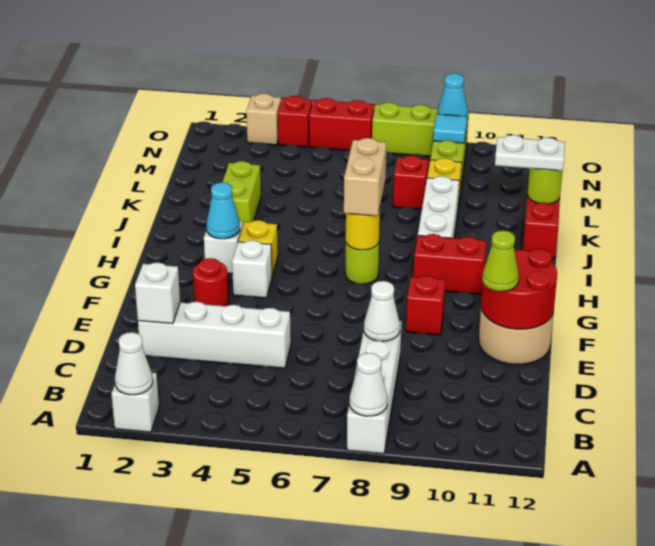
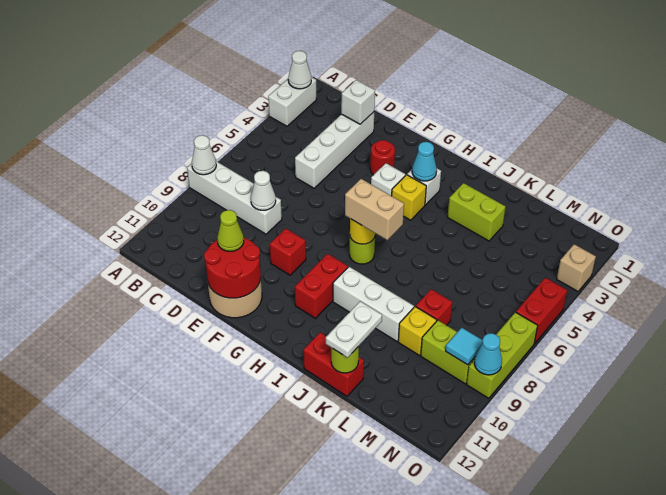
white brick A2 level 1 -> white brick A2:A3 level 1
red brick O4 level 1 -> none

